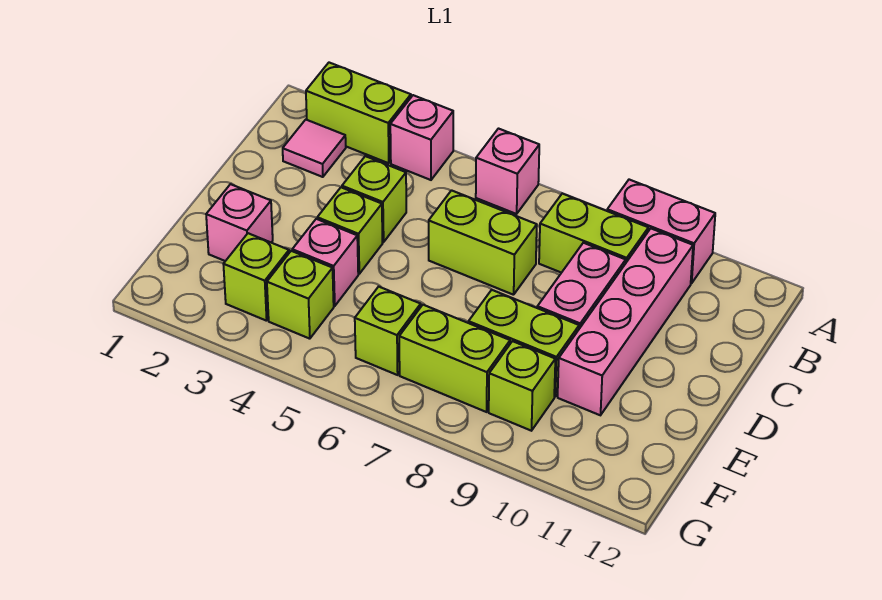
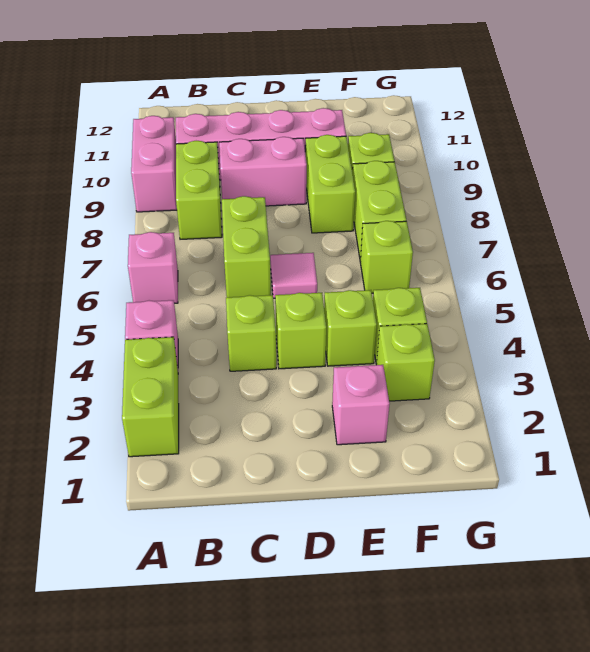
pink tile B2 level 1 -> pink tile D6 level 1
pink brick E4 level 1 -> lime brick E4 level 1

